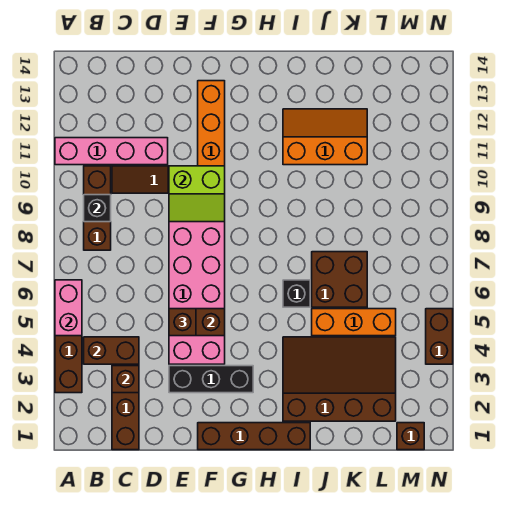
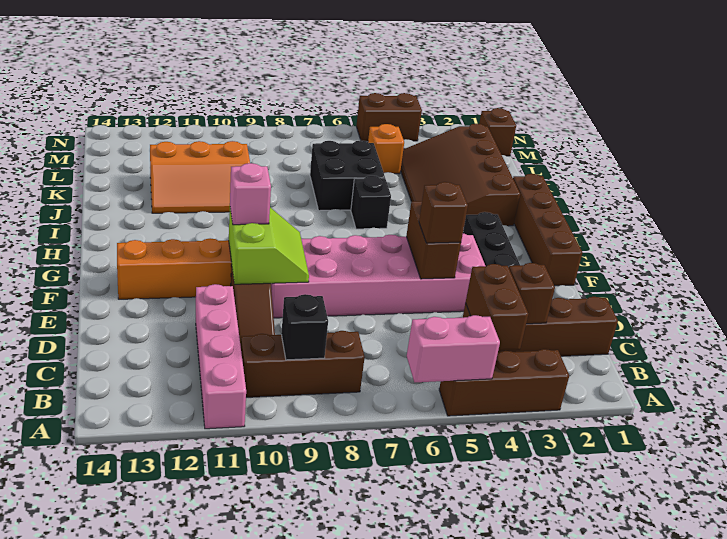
none -> pink brick F10 level 3
orange slope I11:K12 level 1 top 11 -> orange slope J10:K12 level 1 top K
orange brick J5:L5 level 1 -> orange brick L5 level 1
brown brick J6:K7 level 1 -> black brick J6:K7 level 1

